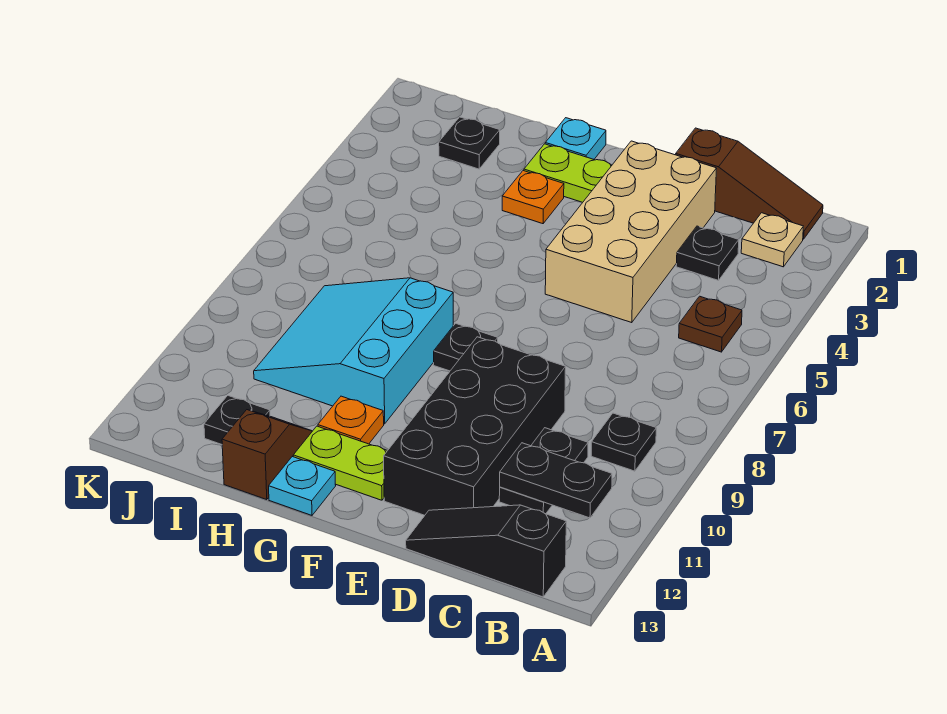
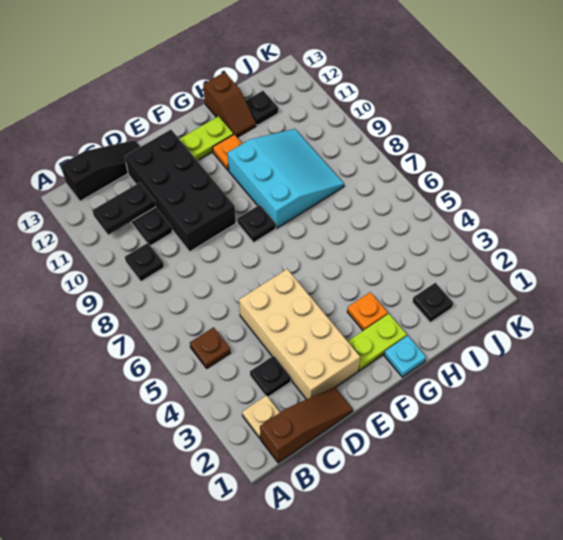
brown slope B1:D1 level 1 top D -> brown slope B1:D1 level 1 top B
cyan plate G13 level 1 -> none

